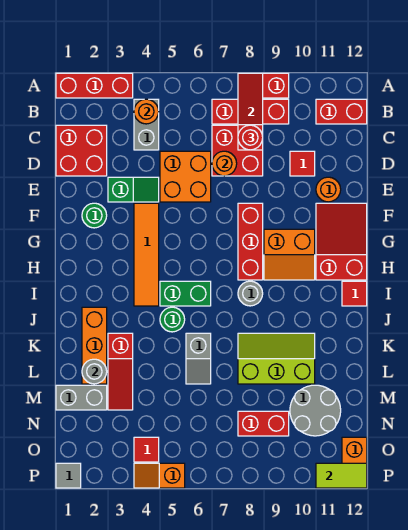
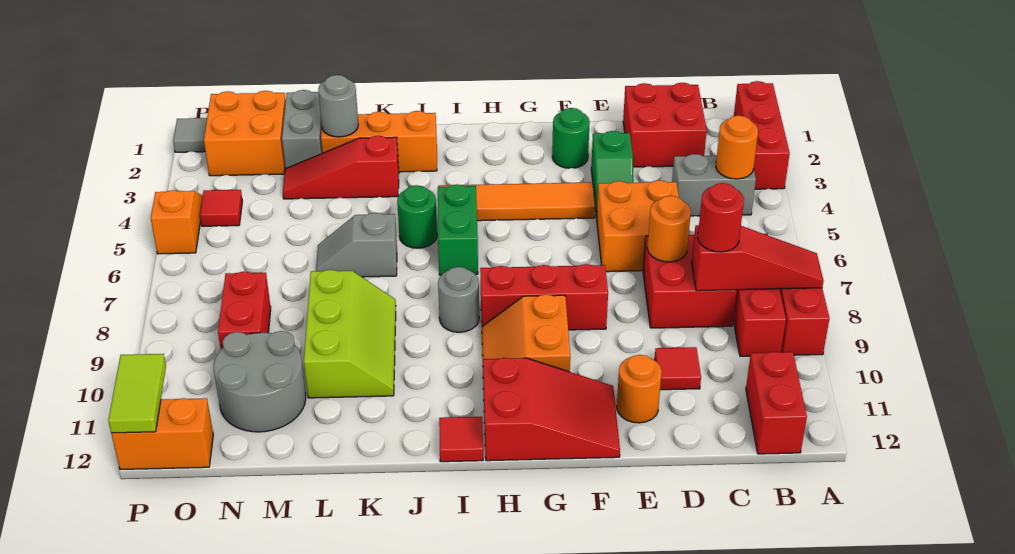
none -> orange brick N1:O2 level 1

